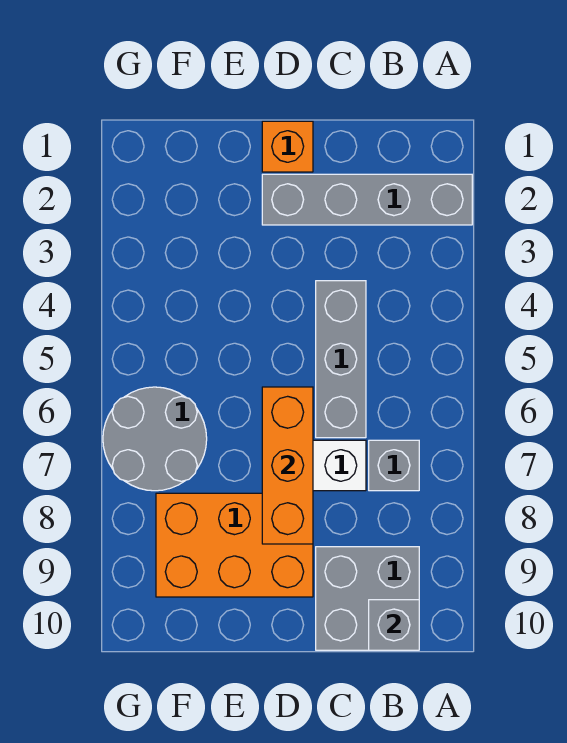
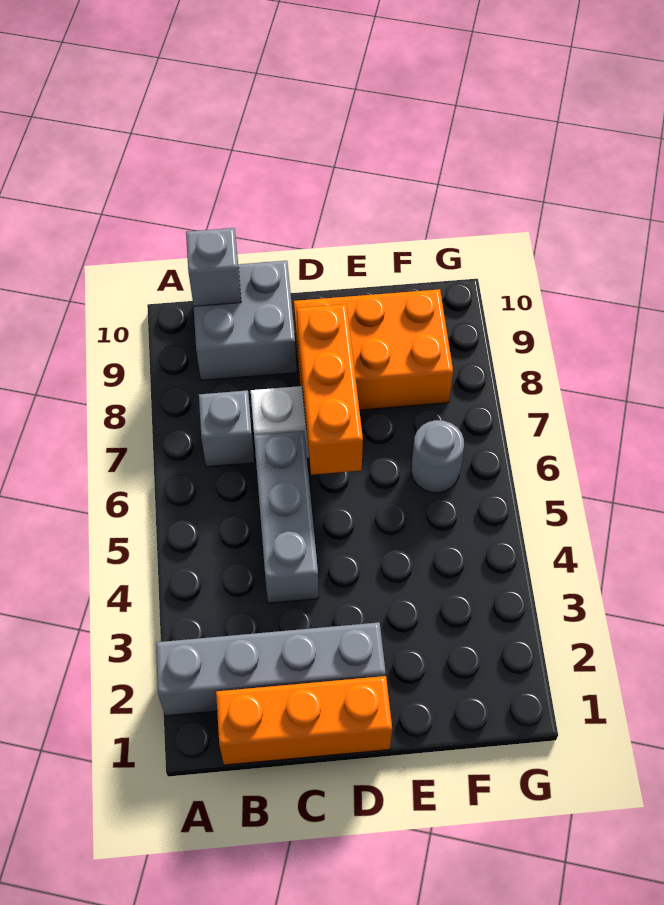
orange brick D1 level 1 -> orange brick B1:D1 level 1
grey round brick F6:G7 level 1 -> grey round brick F6 level 1

